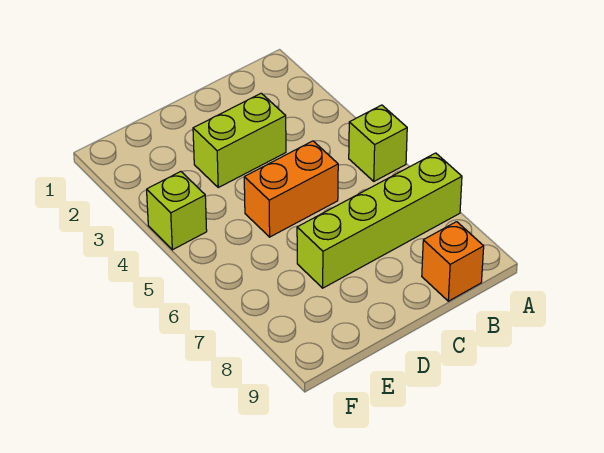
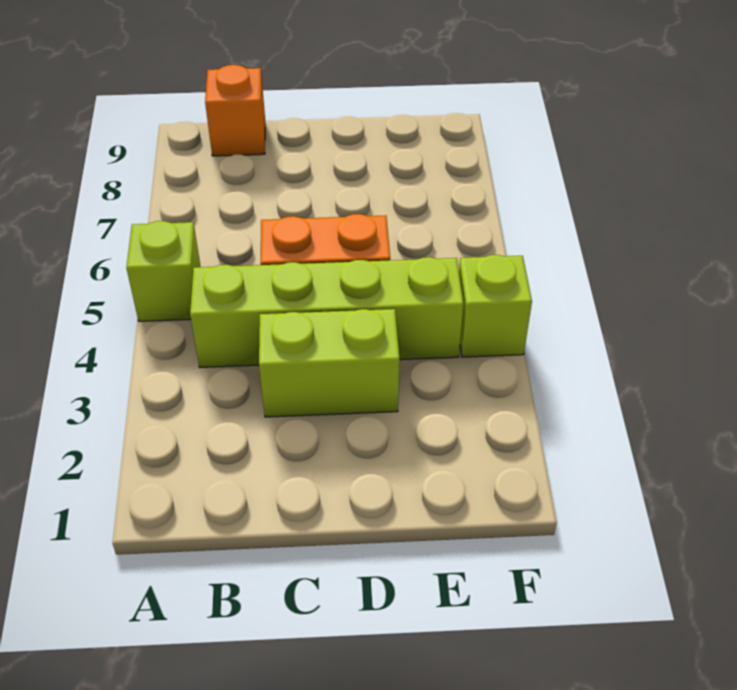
lime brick A7:D7 level 1 -> lime brick B4:E4 level 1

